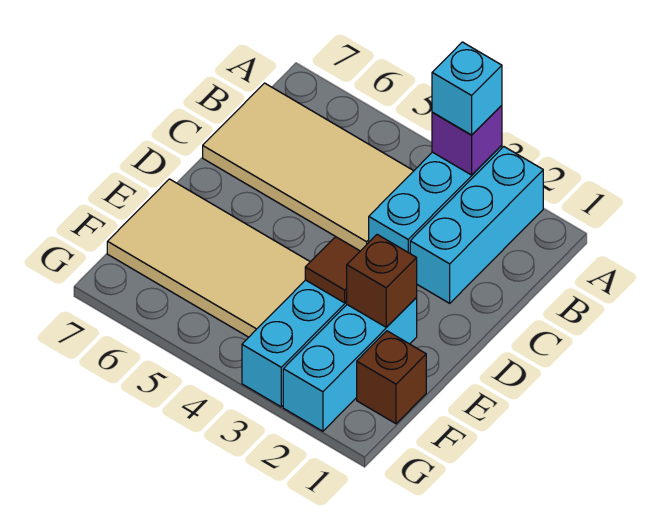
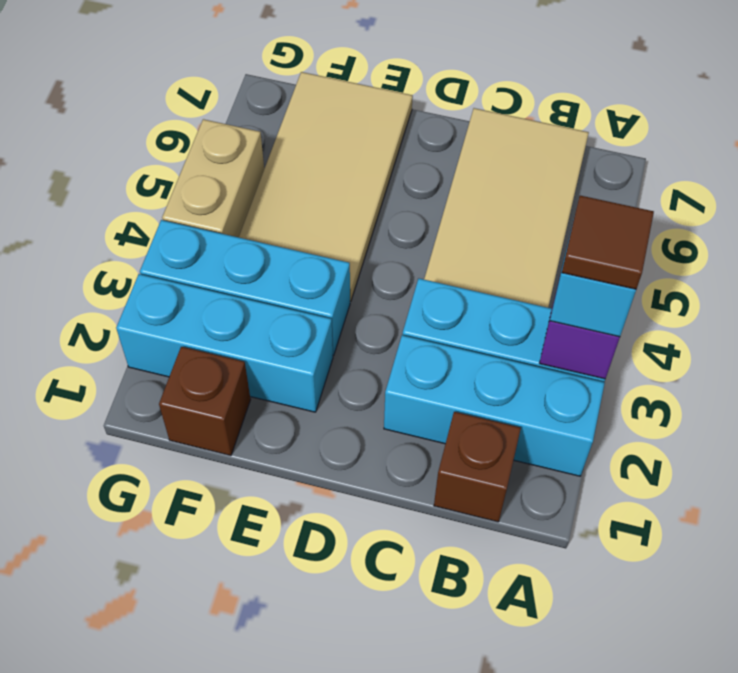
brown brick E2 level 2 -> brown brick B1 level 1
brown tile E3 level 2 -> brown tile A3 level 4
none -> tan brick G4:G5 level 1

